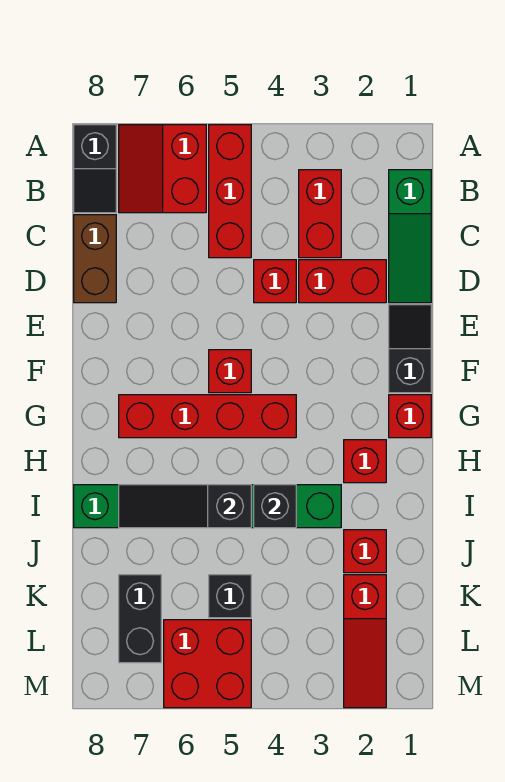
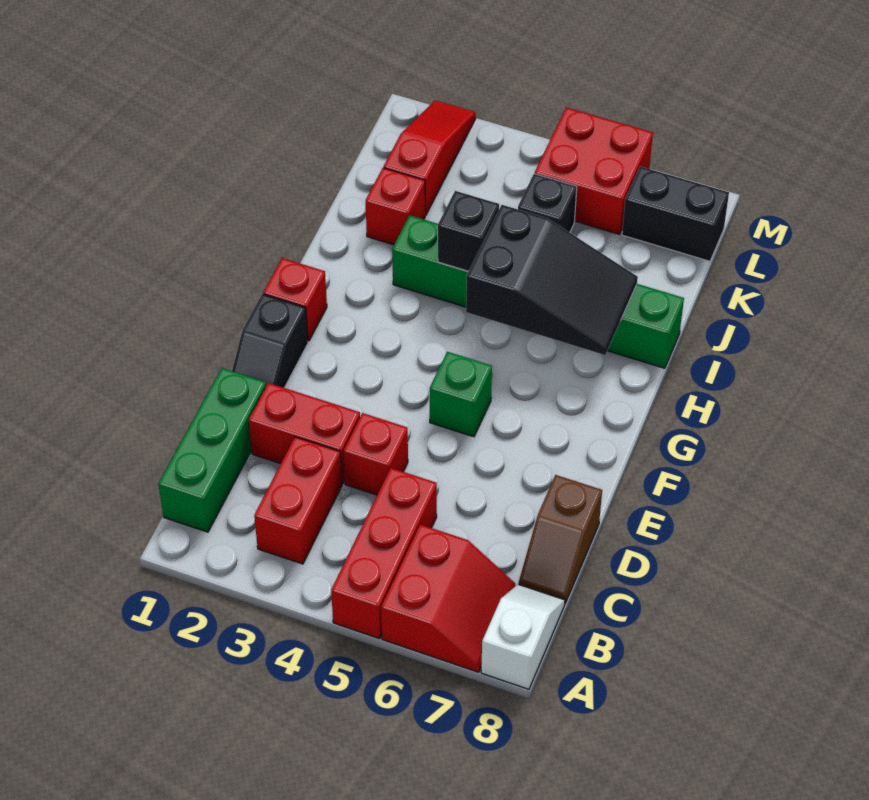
black slope A8:B8 level 1 top A -> white slope A8:B8 level 1 top A
green slope B1:D1 level 1 top B -> green brick B1:D1 level 1
brown brick C8:D8 level 1 -> brown slope C8:D8 level 1 top D
red brick F5 level 1 -> green brick F5 level 1
red brick G4:G7 level 1 -> none
red brick H2 level 1 -> none
black slope I5:I7 level 2 top 5 -> black slope H5:I7 level 2 top 5
black brick K7:L7 level 1 -> black brick L7:L8 level 1

